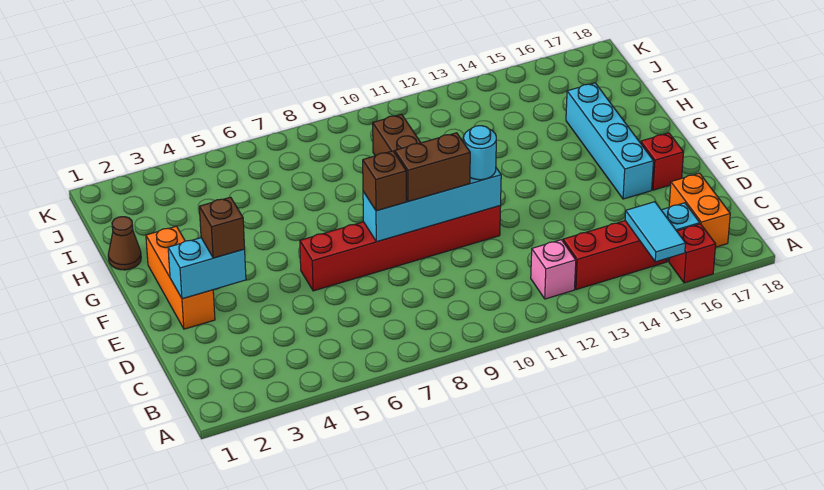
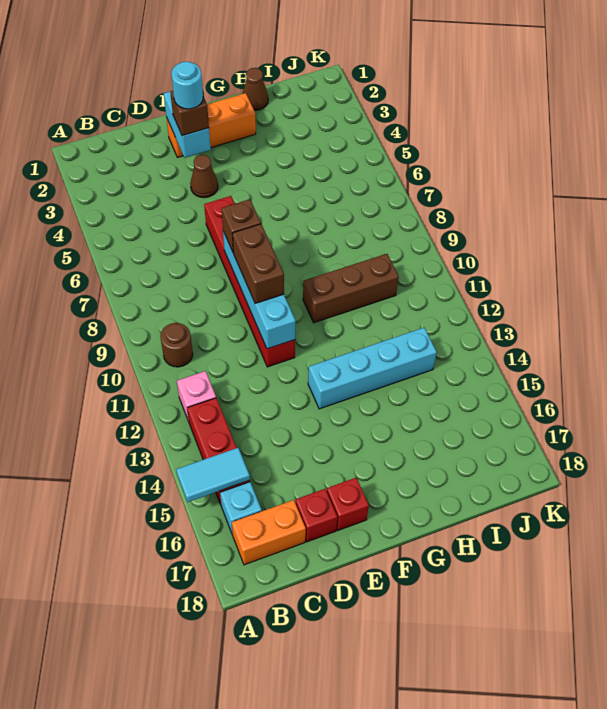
red brick A16 level 1 -> red brick D17 level 1
none -> brown round brick B10 level 1
none -> brown cone E4 level 1
cyan round brick E11 level 3 -> cyan round brick E3 level 4
cyan brick E16:H16 level 1 -> cyan brick F13:I13 level 1

